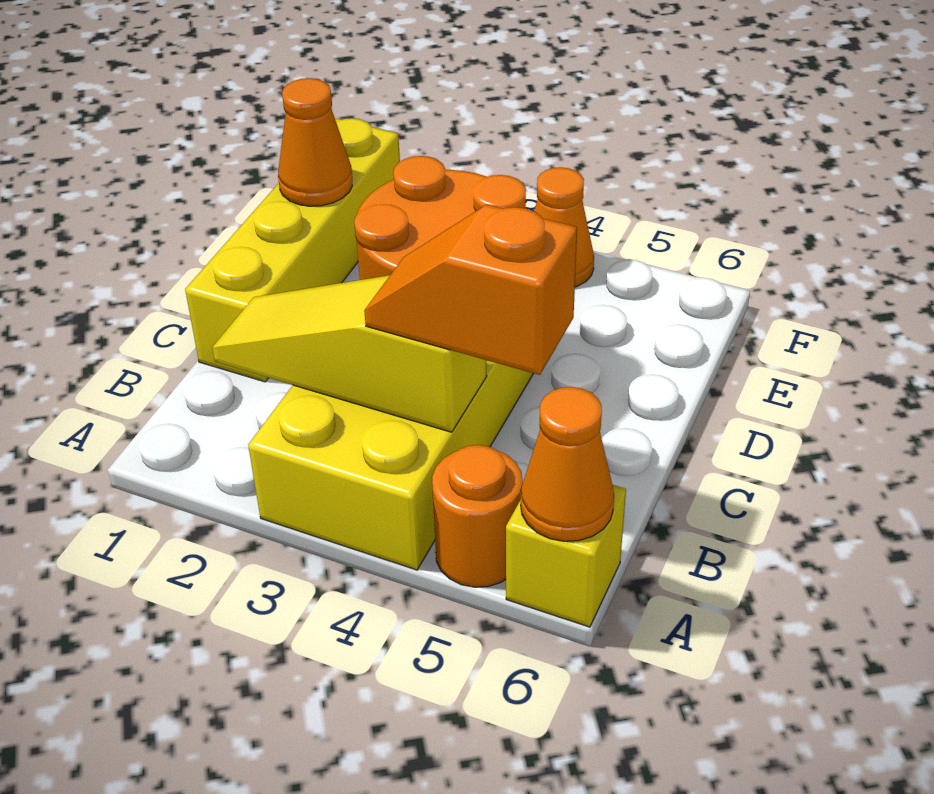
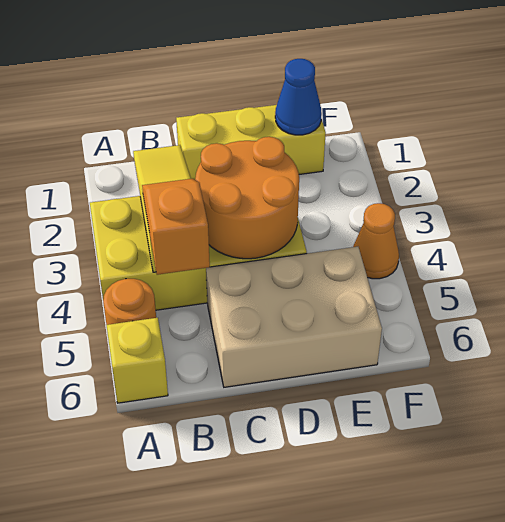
orange cone A6 level 2 -> none
yellow brick C1:F1 level 1 -> yellow brick C1:E1 level 1
none -> tan brick C5:E6 level 1
orange cone E1 level 2 -> blue cone E1 level 2

